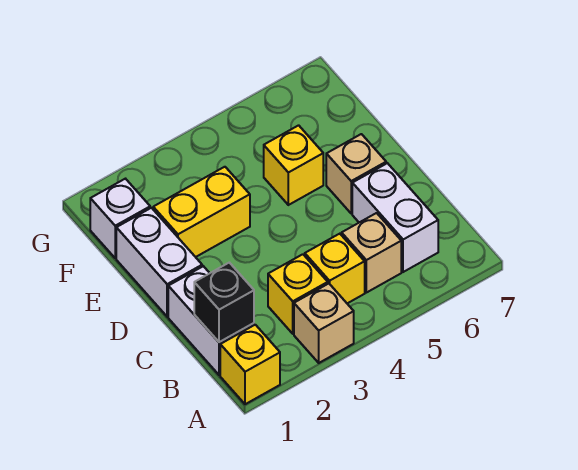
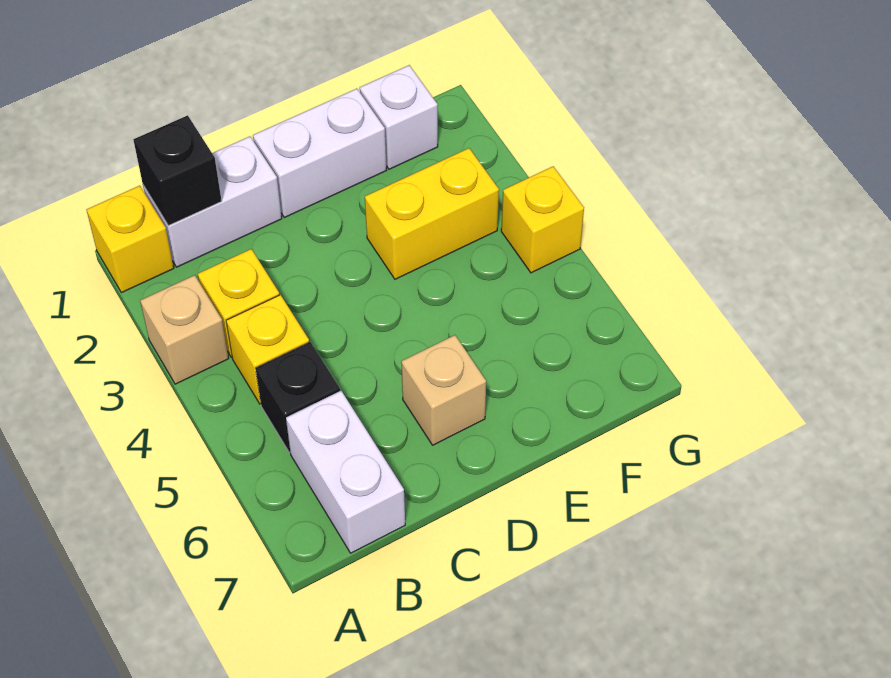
tan brick B5 level 1 -> black brick B5 level 1
white brick B6:C6 level 1 -> white brick B6:B7 level 1
yellow brick E2:E3 level 1 -> yellow brick E3:F3 level 1
yellow brick E5 level 1 -> yellow brick G4 level 1

